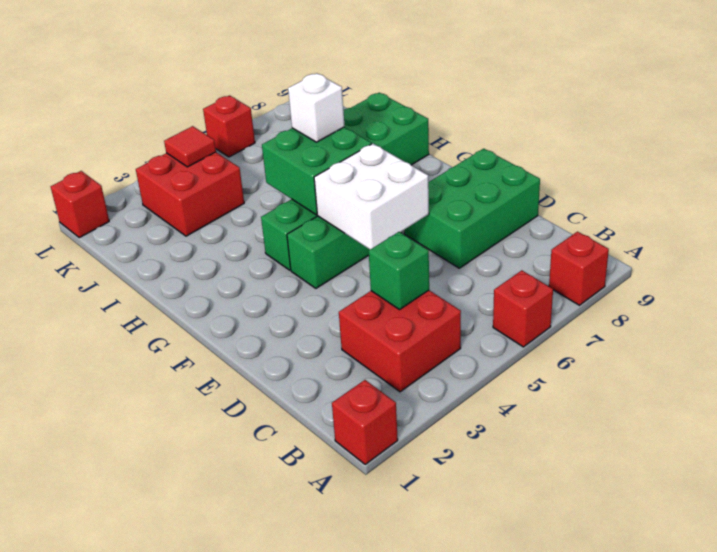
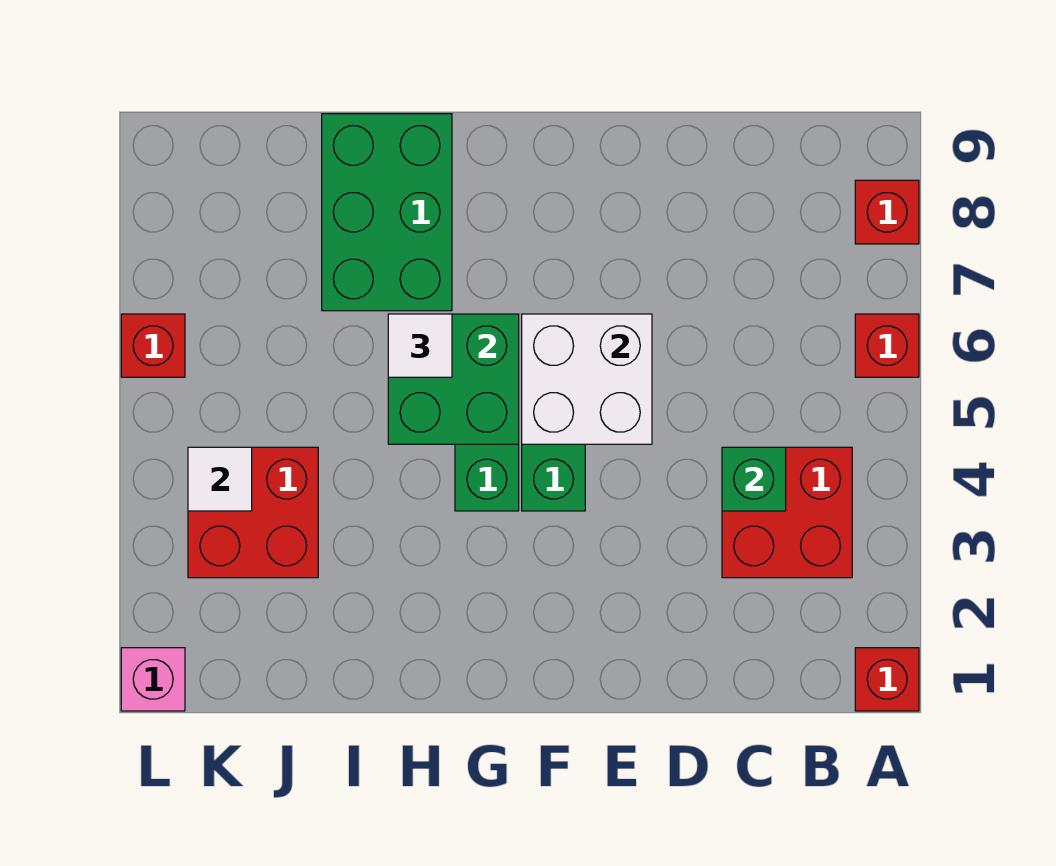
green brick D7:E9 level 1 -> none
white brick H6 level 3 -> white tile H6 level 3
red tile K4 level 2 -> white tile K4 level 2
red brick L1 level 1 -> pink brick L1 level 1

